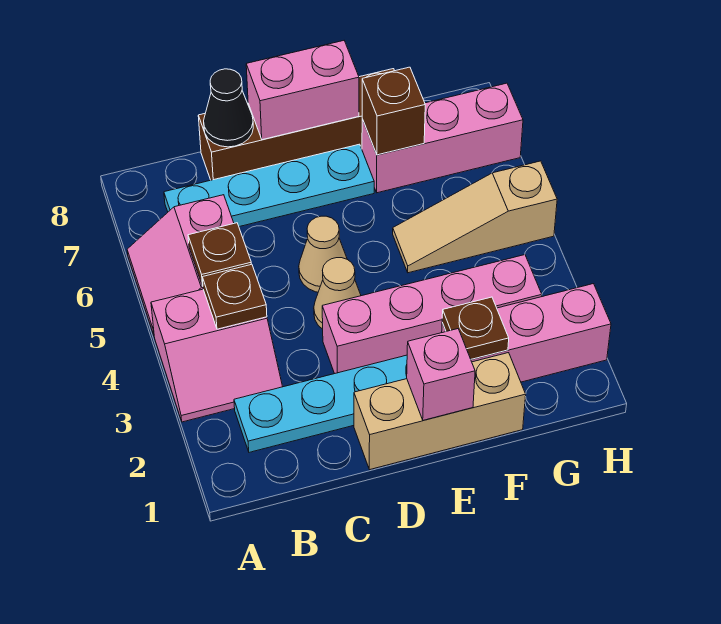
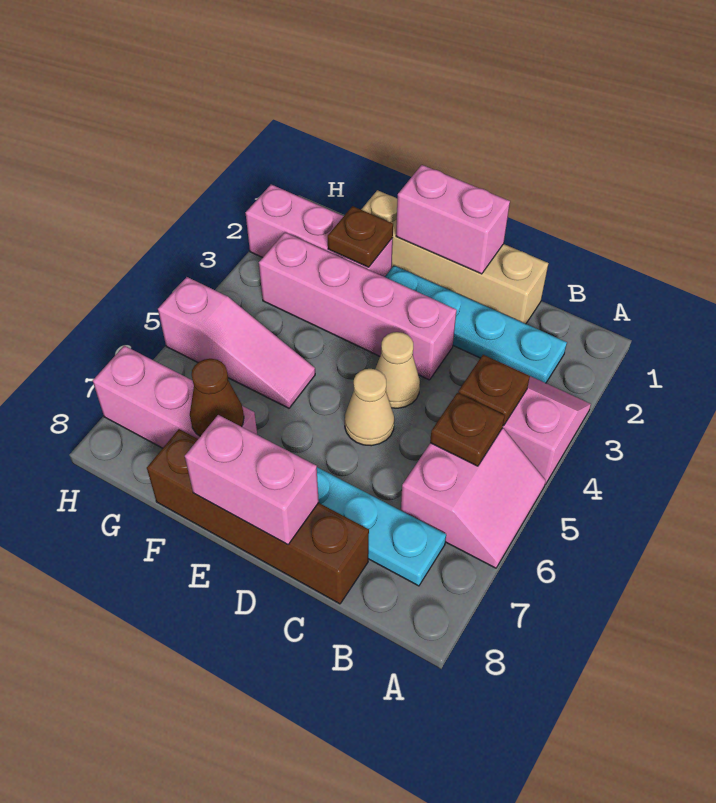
black cone C8 level 2 -> none
tan brick D1:F1 level 1 -> tan brick C1:F1 level 1
pink brick E1 level 2 -> pink brick D1:E1 level 2
tan slope F5:H5 level 1 top H -> pink slope F5:H5 level 1 top H
brown brick F7 level 2 -> brown cone F7 level 2

